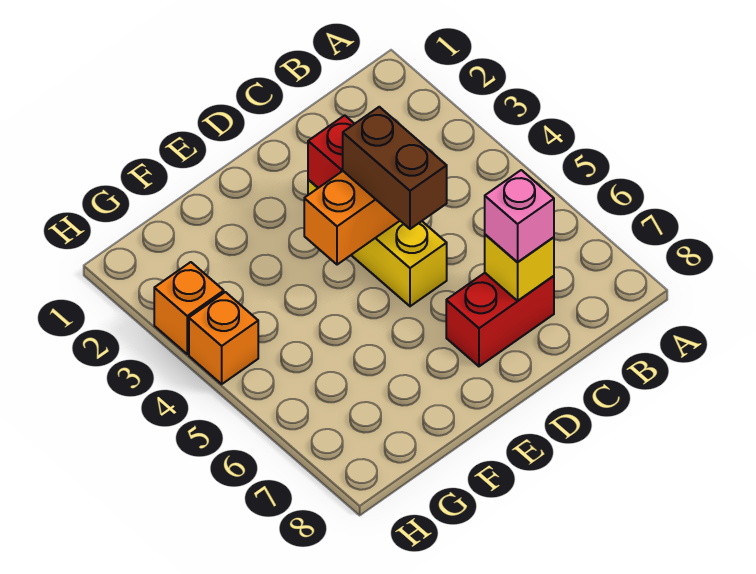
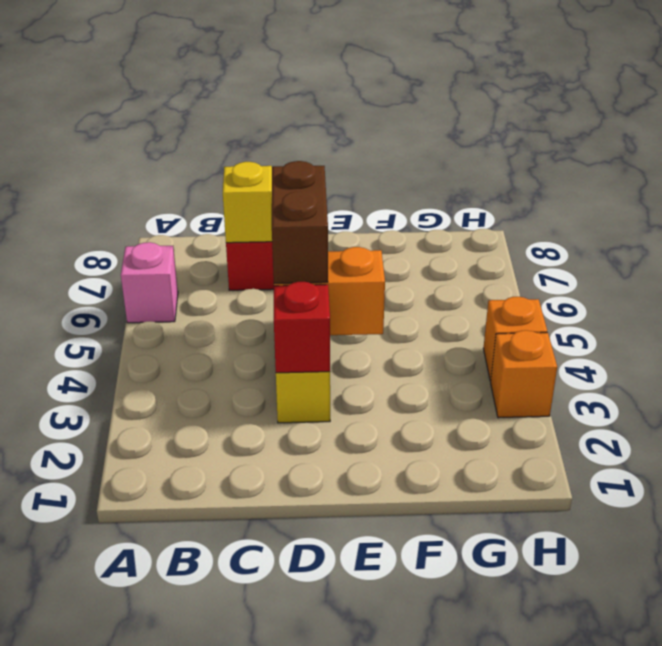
pink brick C7 level 3 -> pink brick A6 level 1

